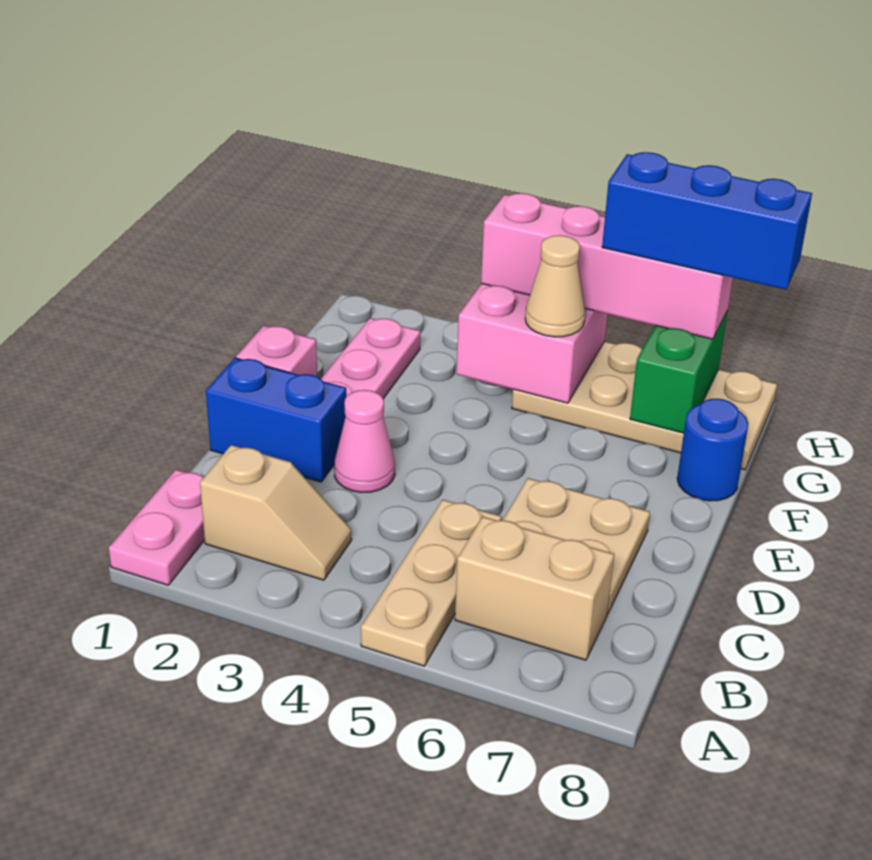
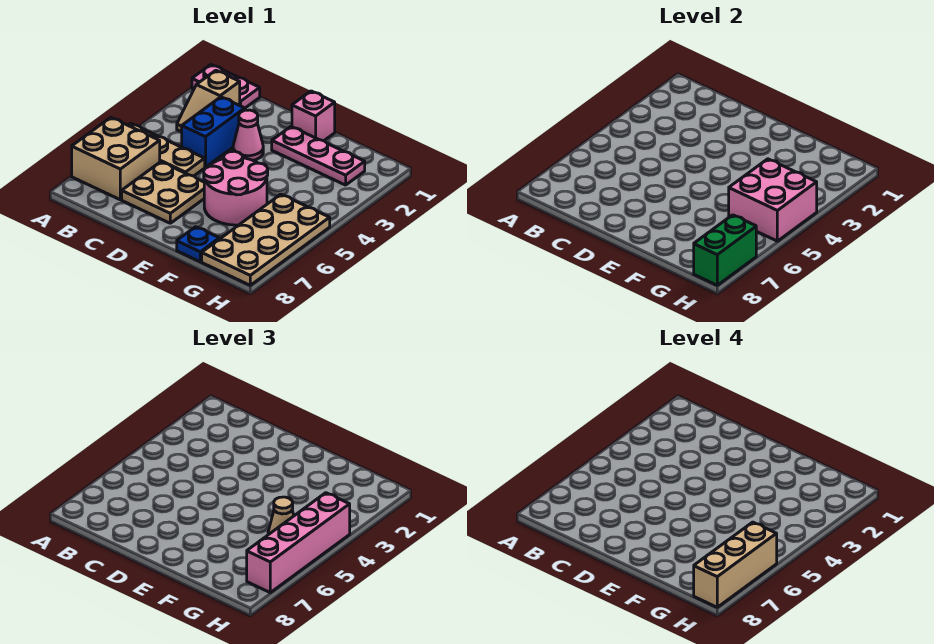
tan brick B6:B7 level 1 -> tan brick A6:B7 level 1
blue brick D1:D2 level 1 -> blue brick C3:C4 level 1
none -> pink round brick E5:F6 level 1
blue round brick F8 level 1 -> blue plate F8 level 1
green brick G7:H7 level 2 -> green brick H7:H8 level 2
blue brick H6:H8 level 4 -> tan brick H6:H8 level 4

